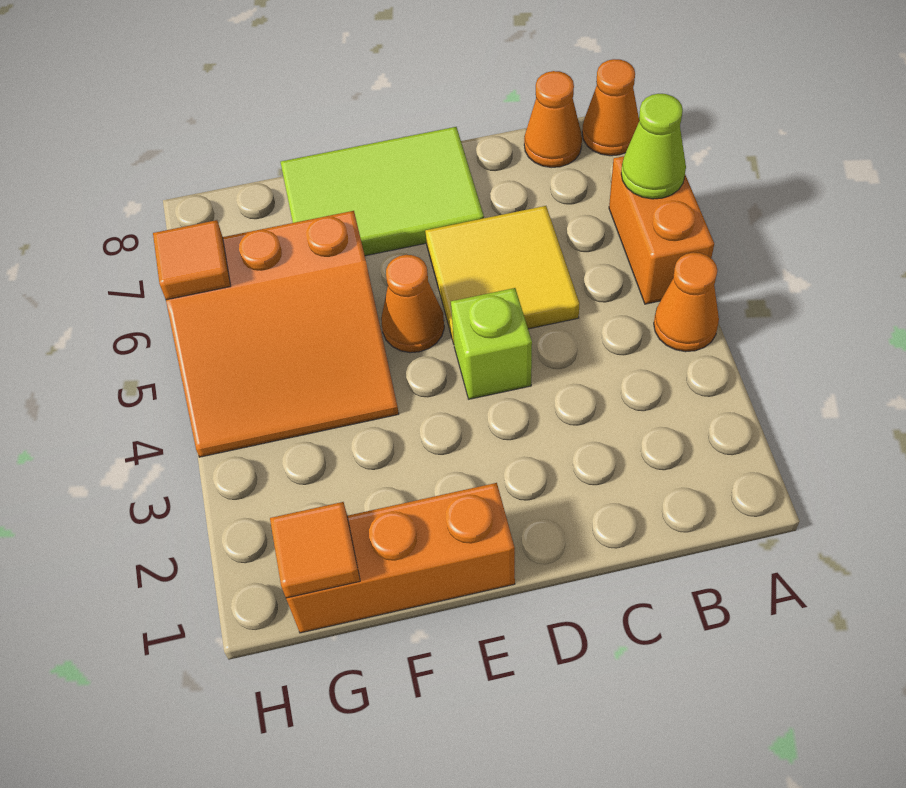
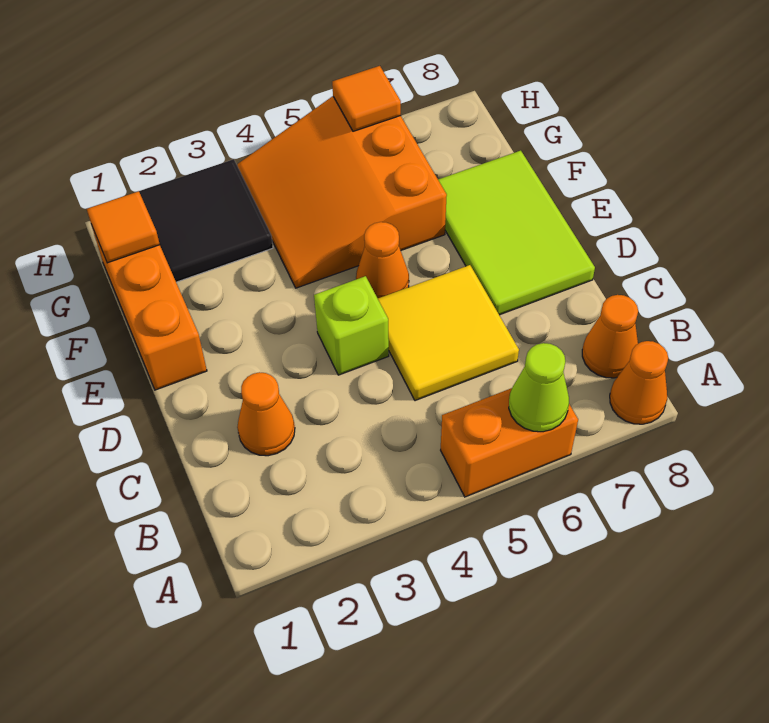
orange cone A4 level 1 -> orange cone C2 level 1
none -> black tile G2:H3 level 1

